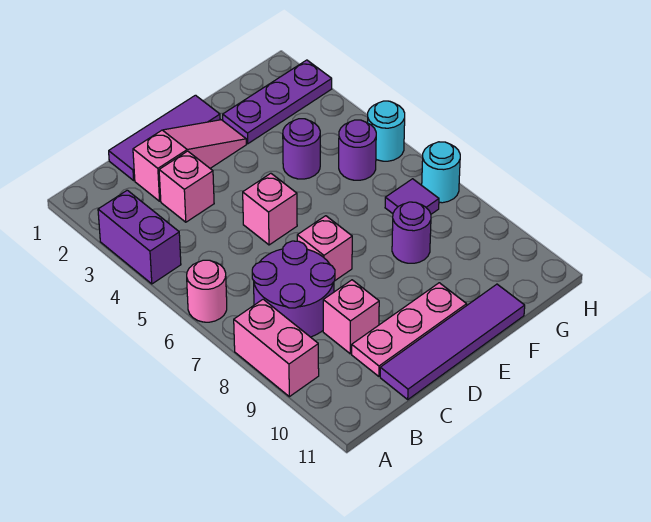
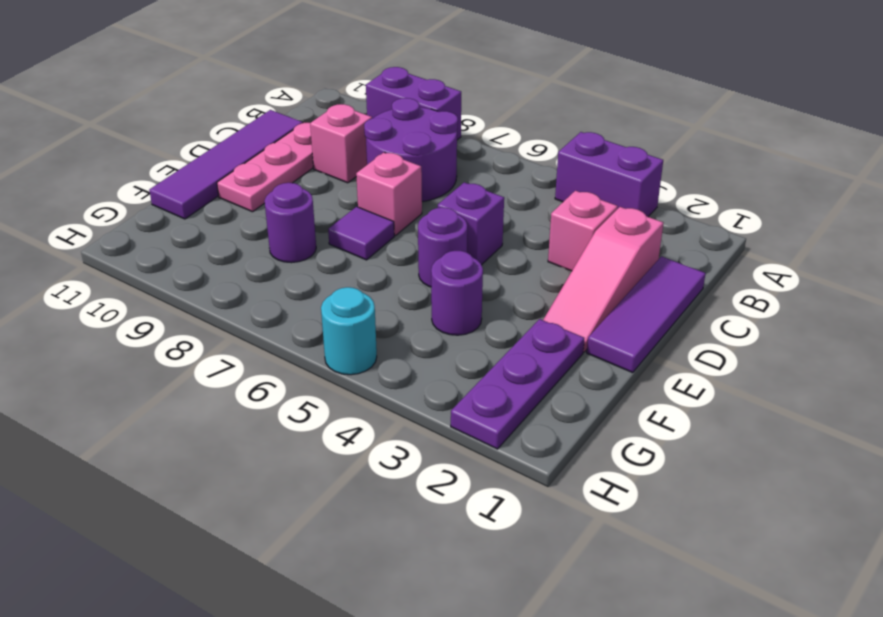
pink round brick A6 level 1 -> none
pink brick A8:A9 level 1 -> purple brick A8:A9 level 1
pink brick D5 level 1 -> purple brick D5 level 1
purple round brick G5 level 1 -> purple round brick E5 level 1
purple tile G7 level 1 -> purple tile E7 level 1
cyan round brick H7 level 1 -> none

